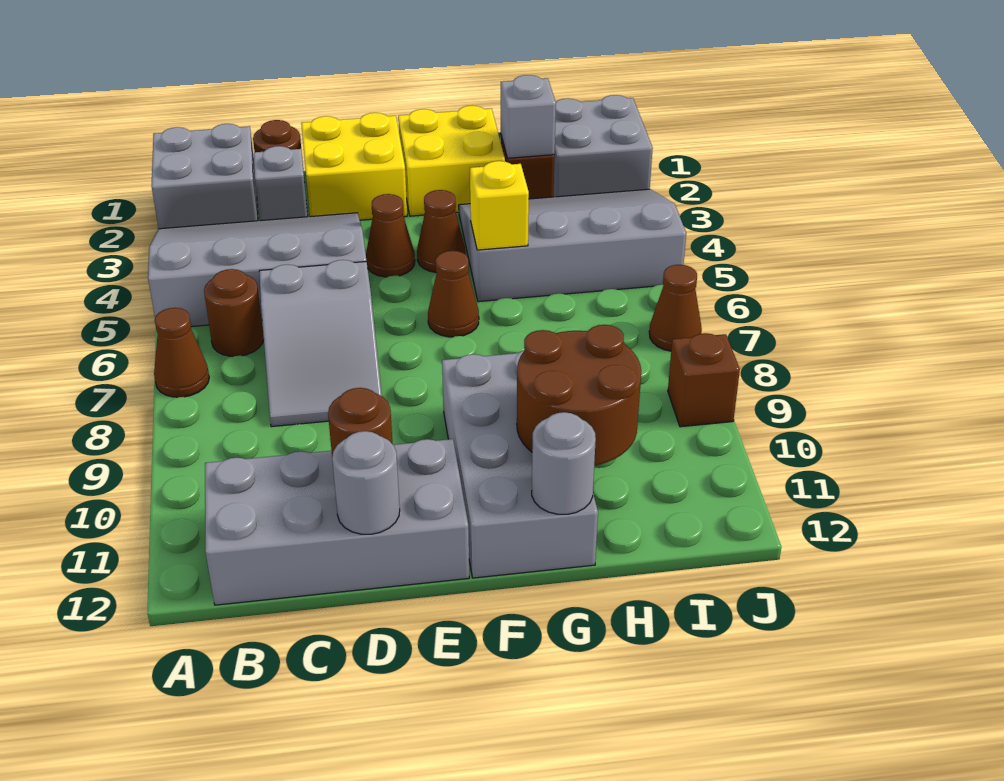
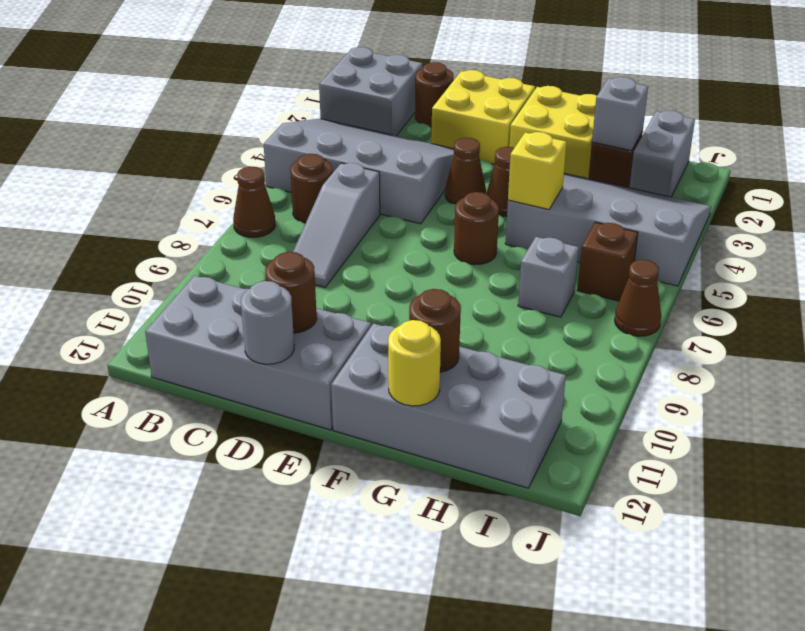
grey brick C2 level 1 -> grey brick H7 level 1
grey slope C6:D8 level 1 top 6 -> grey slope C6:C8 level 1 top 6
brown cone F6 level 1 -> brown round brick F6 level 1
grey brick F9:G12 level 1 -> grey brick F11:I12 level 1
brown round brick G10:H11 level 2 -> brown round brick G11 level 2
grey round brick G12 level 2 -> yellow round brick G12 level 2
grey brick I1:J2 level 1 -> grey brick I1:I2 level 1
brown brick J9 level 1 -> brown brick I6 level 1

